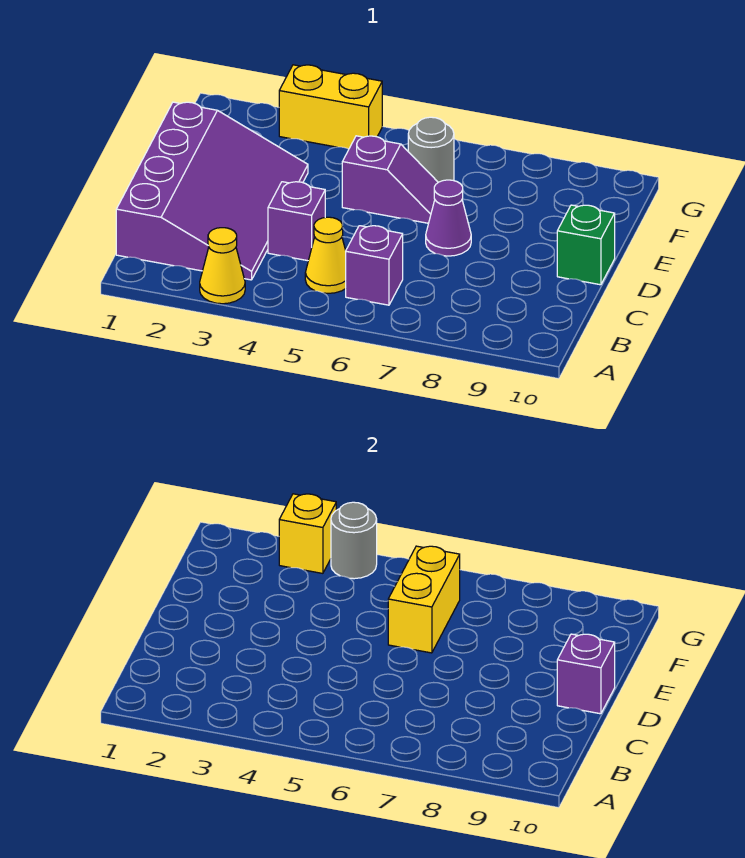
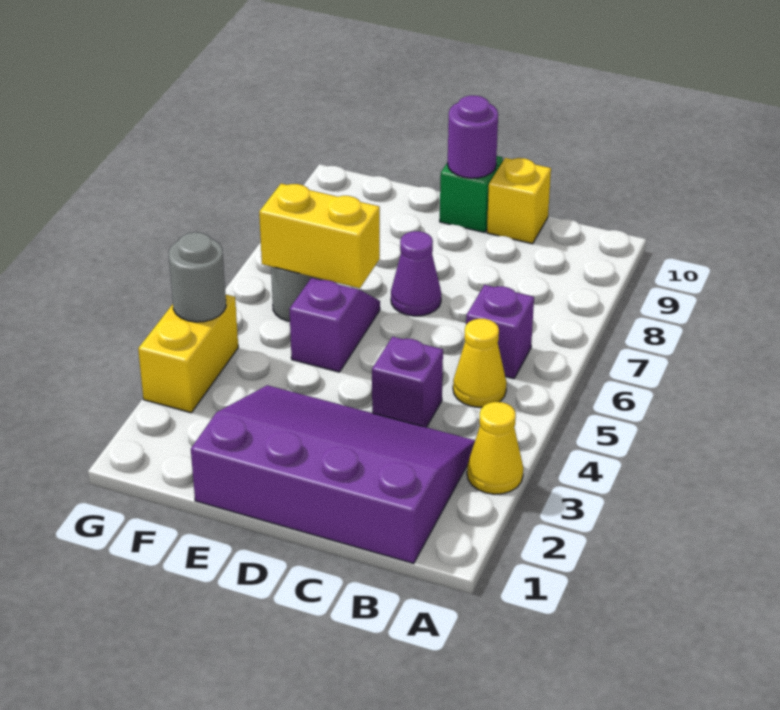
purple brick D10 level 2 -> purple round brick D10 level 2
yellow brick G3 level 2 -> yellow brick C10 level 1

